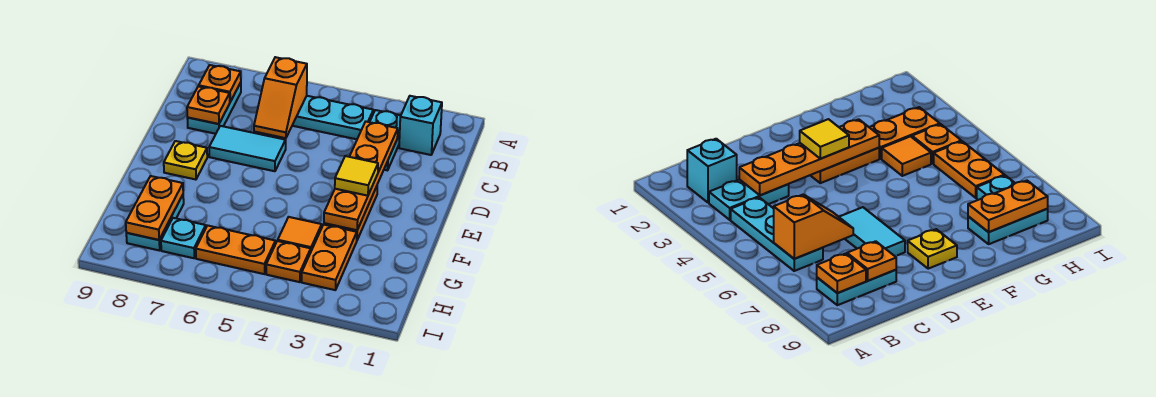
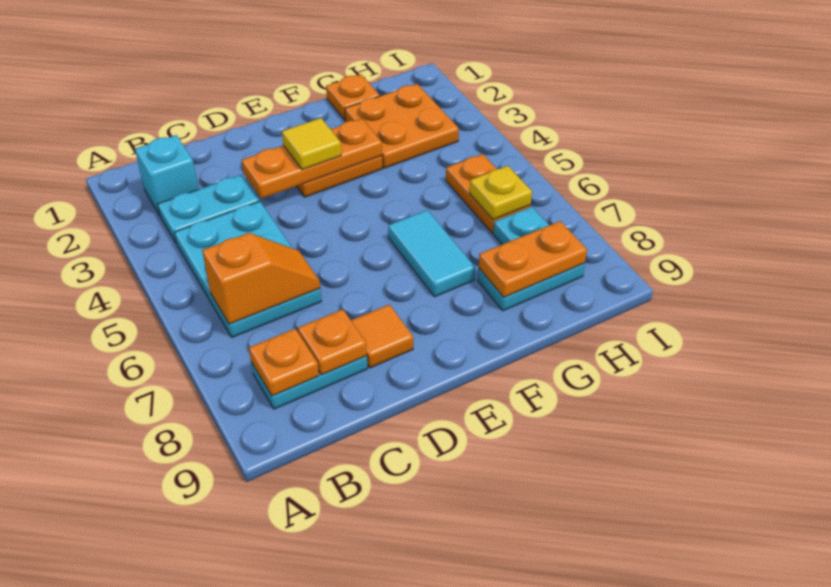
cyan plate B4:B6 level 1 -> cyan plate B4:C6 level 1
orange plate C3:F3 level 2 -> orange plate D3:F3 level 2
cyan tile D6:D7 level 1 -> cyan tile F6:F7 level 1
yellow plate E8 level 1 -> yellow plate H6 level 2
orange plate G3:H3 level 1 -> orange plate G2:H3 level 1
orange tile G4 level 1 -> orange tile D8 level 1
orange plate H4 level 1 -> orange plate G1 level 1

